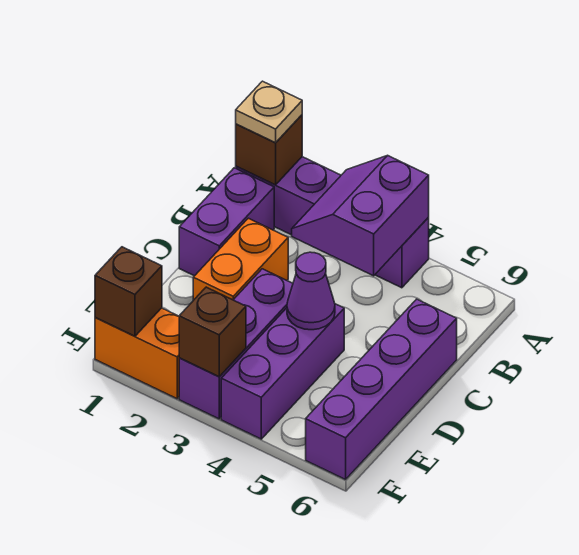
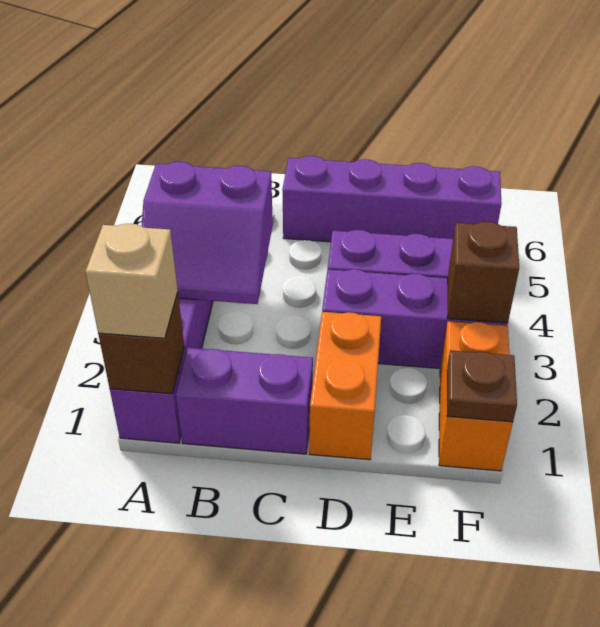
tan plate A1 level 3 -> tan brick A1 level 3
orange brick C2:D2 level 1 -> orange brick D1:D2 level 1
purple cone D4 level 2 -> none
brown brick F1 level 2 -> brown plate F1 level 2

